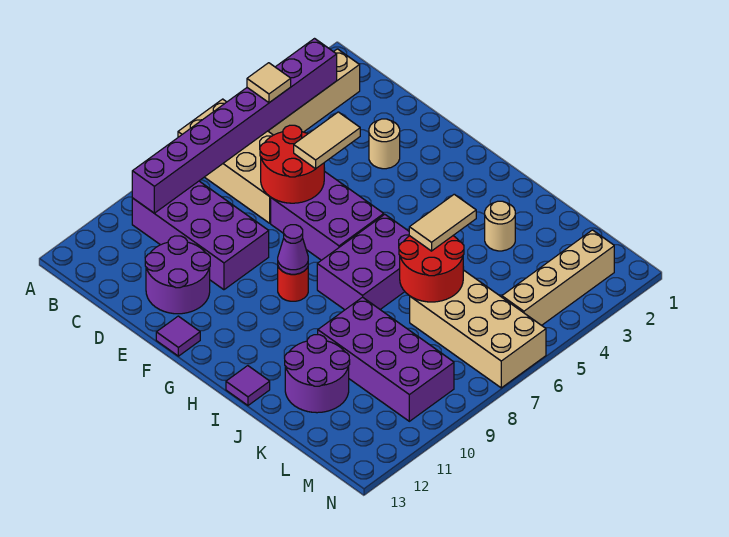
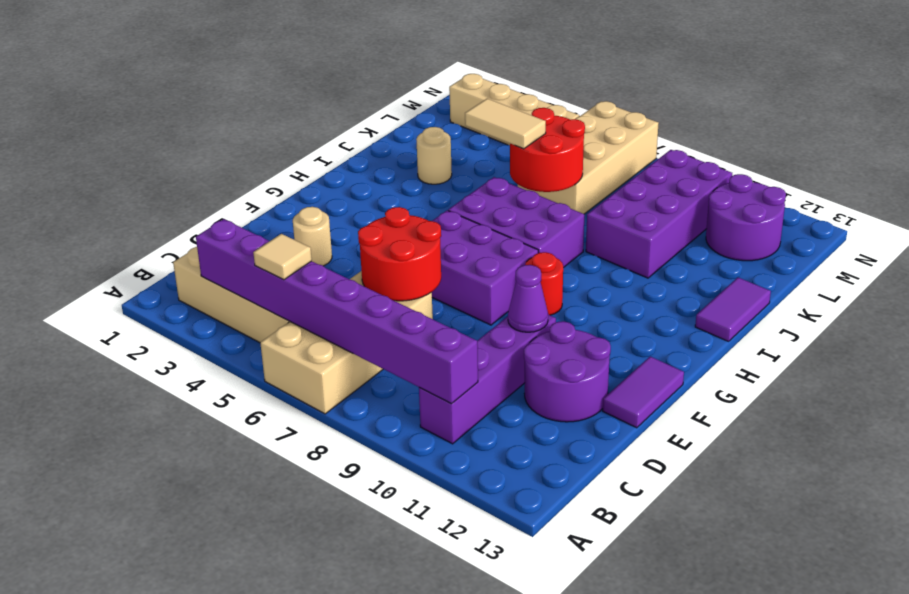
purple brick B9:E10 level 1 -> purple brick B10:E10 level 1
tan tile E5:E6 level 3 -> none
purple brick E6:G7 level 1 -> purple brick F6:G8 level 1
purple tile F13 level 1 -> purple tile E13:F13 level 1
purple cone G9 level 2 -> purple cone E10 level 2
purple tile I13 level 1 -> purple tile I13:J13 level 1
purple round brick J11:K12 level 1 -> purple round brick L11:M12 level 1

